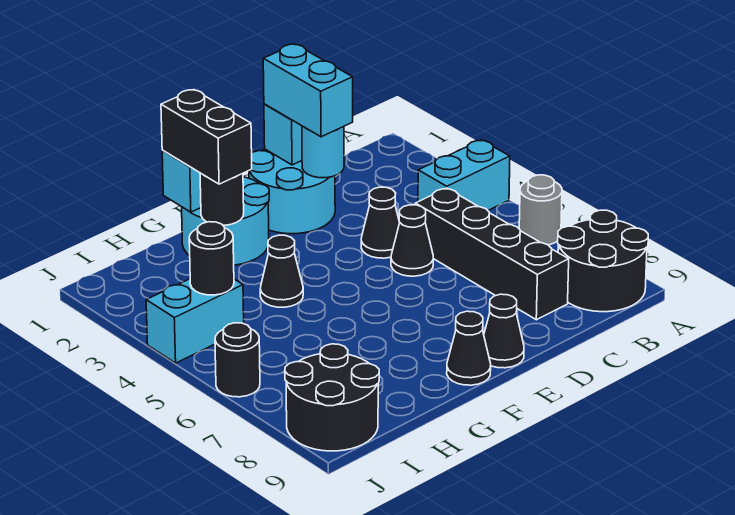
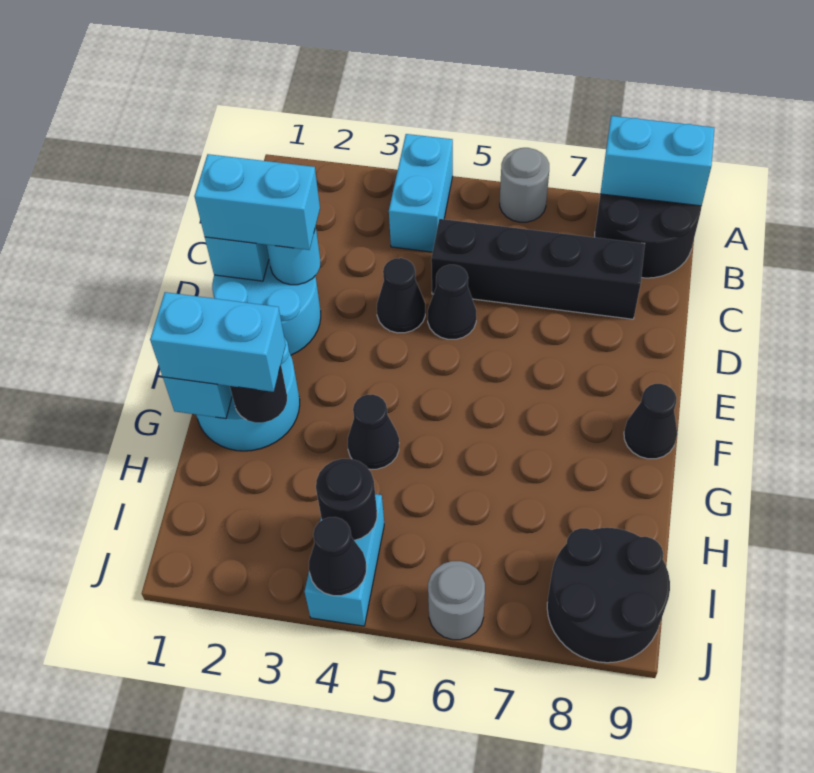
none -> cyan brick A8:A9 level 2
black cone E9 level 1 -> black cone J4 level 2
black brick G1:G2 level 3 -> cyan brick G1:G2 level 3
black round brick J6 level 1 -> grey round brick J6 level 1

